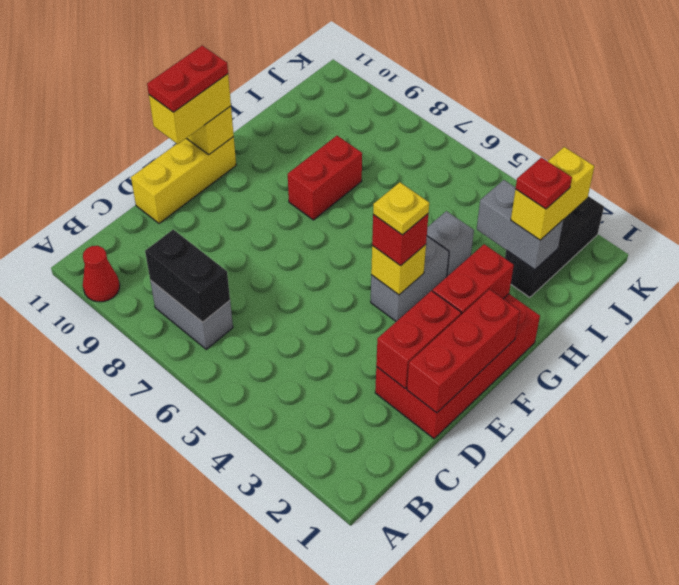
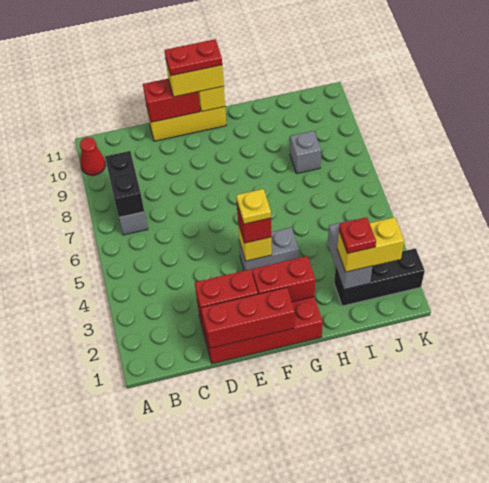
red brick G8:H8 level 1 -> red brick D11:E11 level 2
grey brick H4 level 1 -> grey brick I8 level 1

